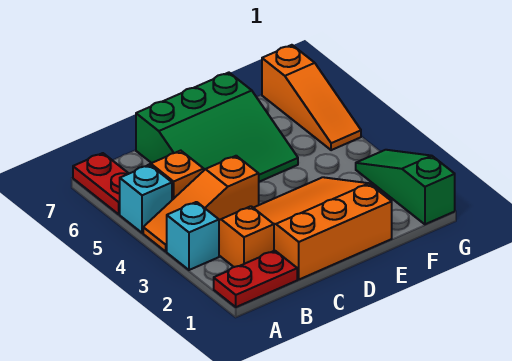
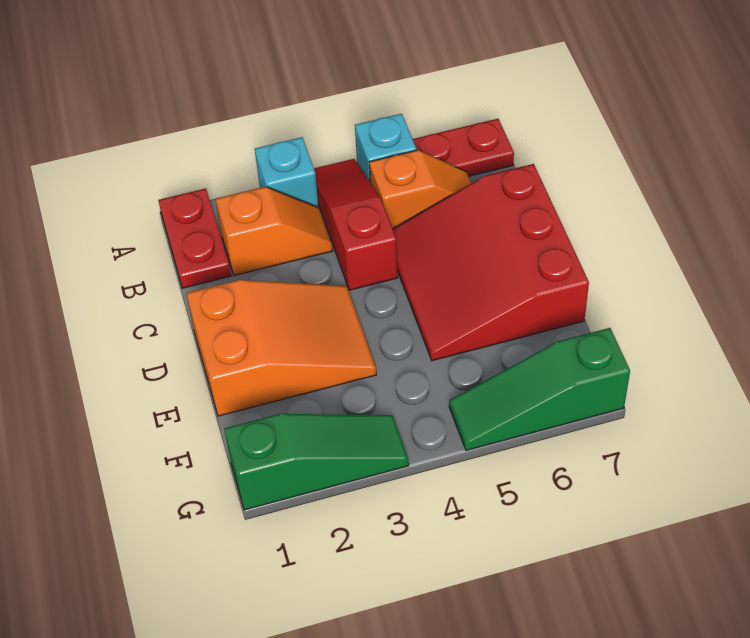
orange slope A4:C4 level 1 top C -> red slope A4:C4 level 1 top C
orange slope C1:E3 level 1 top 1 -> orange slope D1:E3 level 1 top 1
green slope C5:E7 level 1 top 7 -> red slope C5:E7 level 1 top 7
orange slope G5:G7 level 1 top 7 -> green slope G5:G7 level 1 top 7

